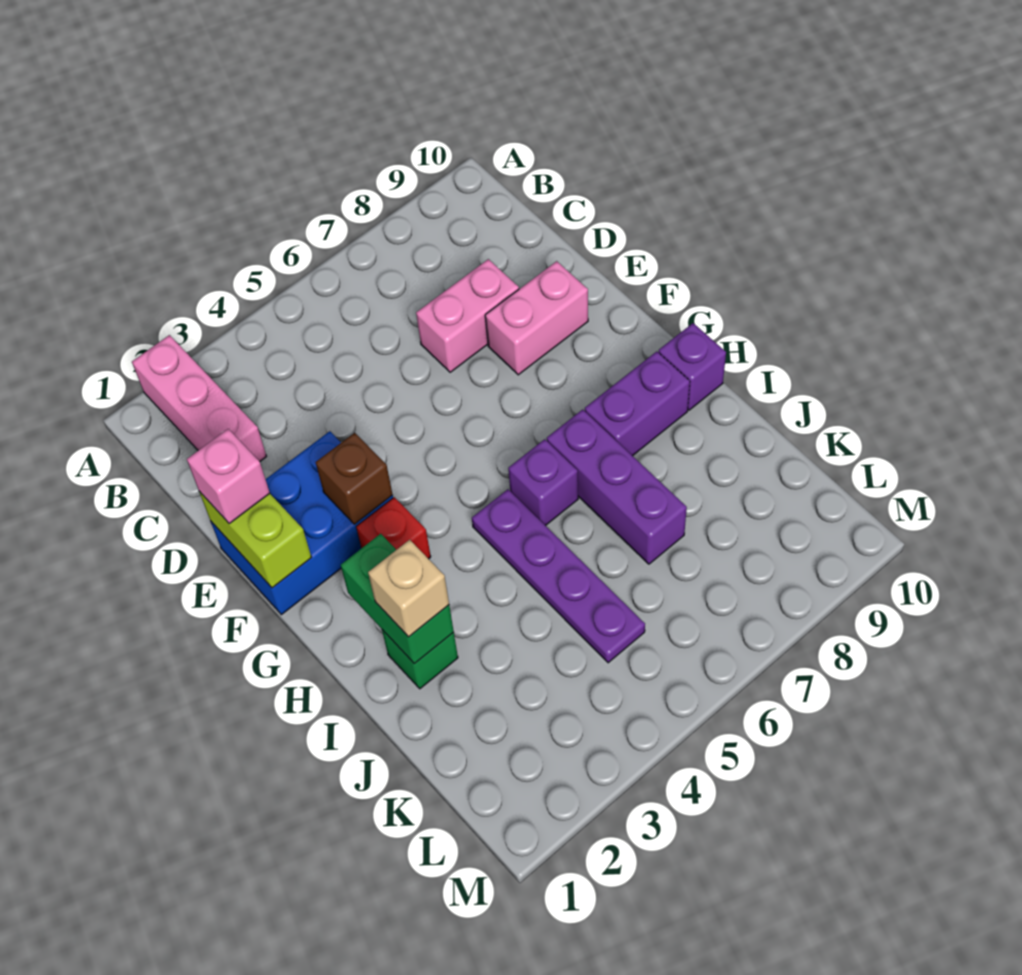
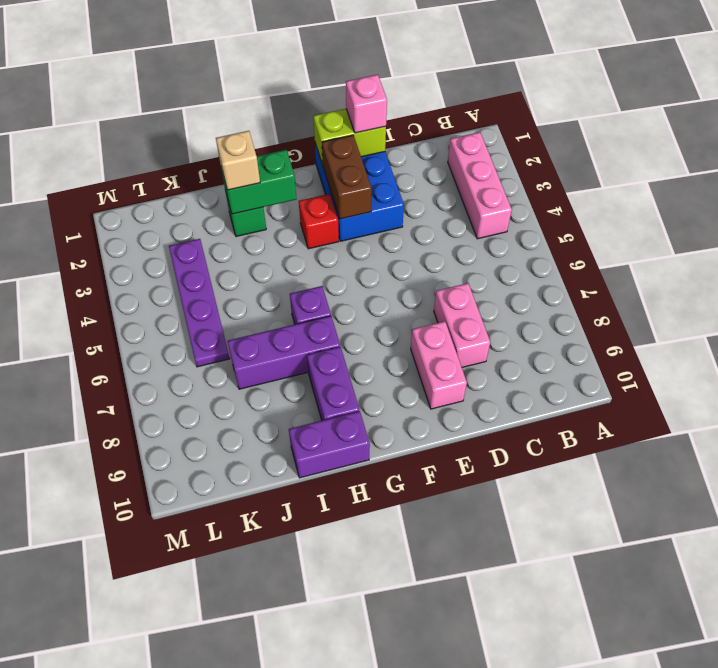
pink brick A2:C2 level 1 -> pink brick B2:B4 level 1
brown brick F3 level 2 -> brown brick F2:F3 level 2
purple plate H5:K5 level 1 -> purple plate K3:K6 level 1
purple brick H10 level 1 -> purple brick H10:I10 level 1

